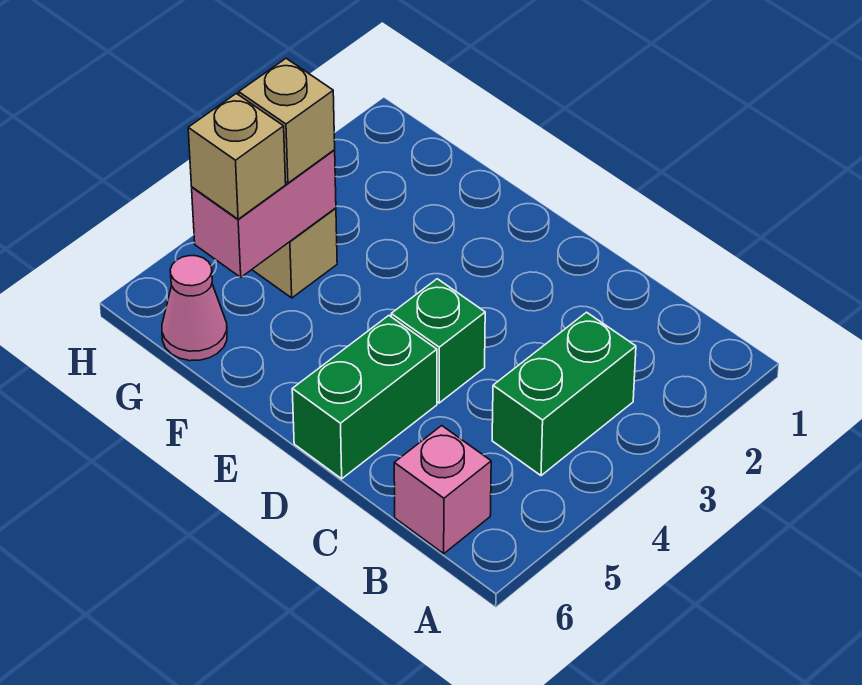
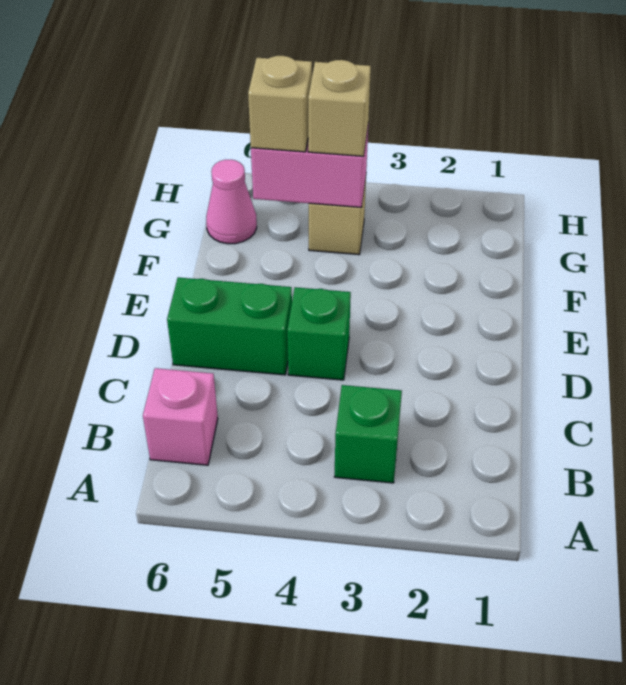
green brick B3:B4 level 1 -> green brick B3 level 1

